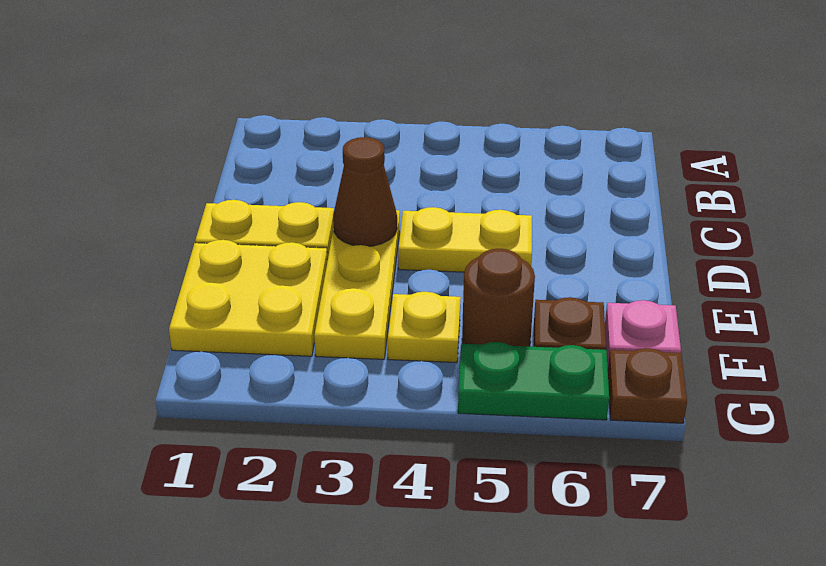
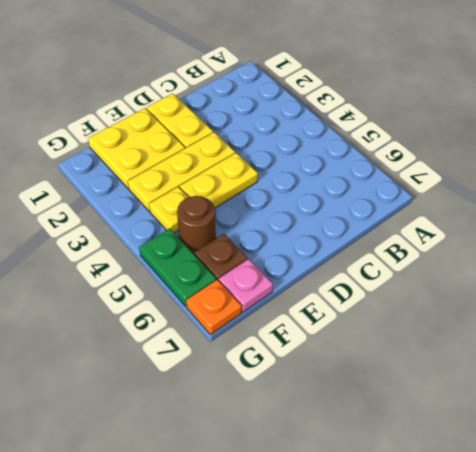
brown cone D3 level 2 -> none
yellow plate D4:D5 level 1 -> yellow plate D4:E4 level 1
brown plate G7 level 1 -> orange plate G7 level 1

